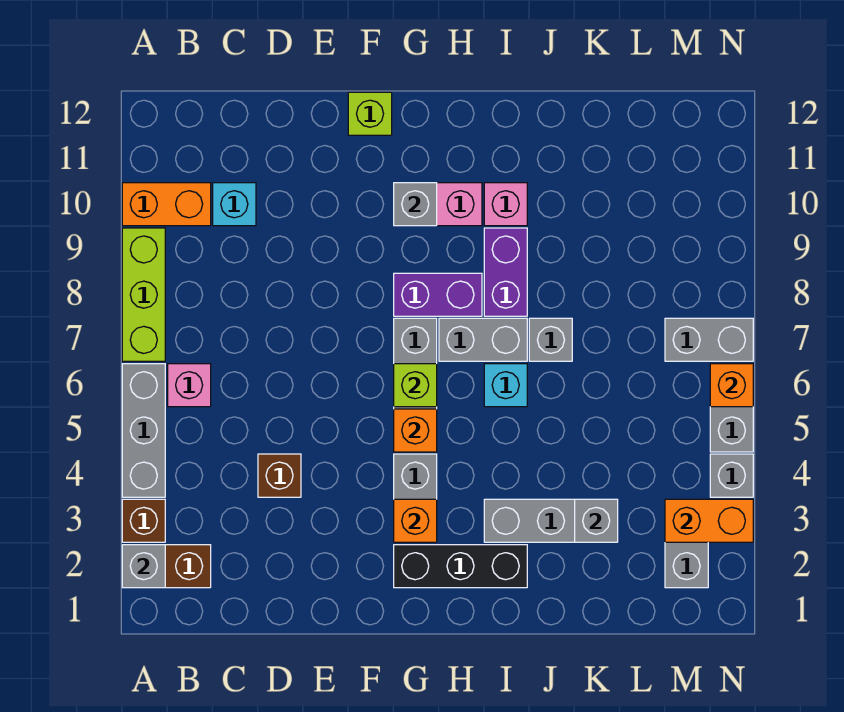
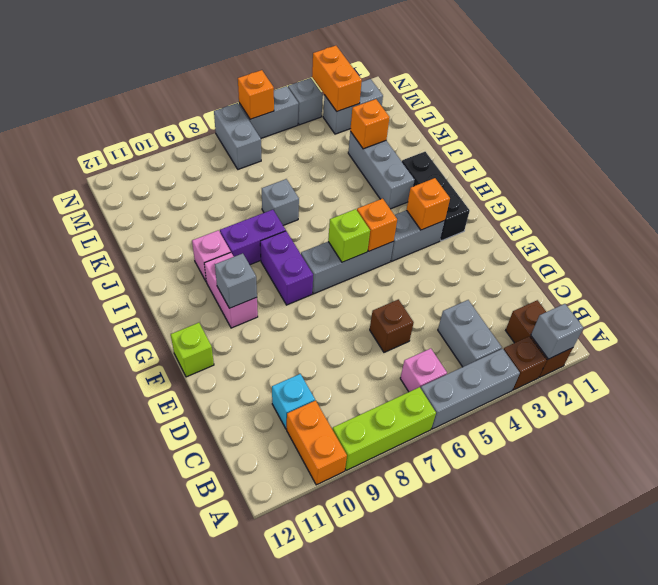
brown brick D4 level 1 -> brown brick D6 level 1
grey brick H7:I7 level 1 -> grey brick B4:C4 level 1
cyan brick I6 level 1 -> none
grey brick K3 level 2 -> orange brick K3 level 2

